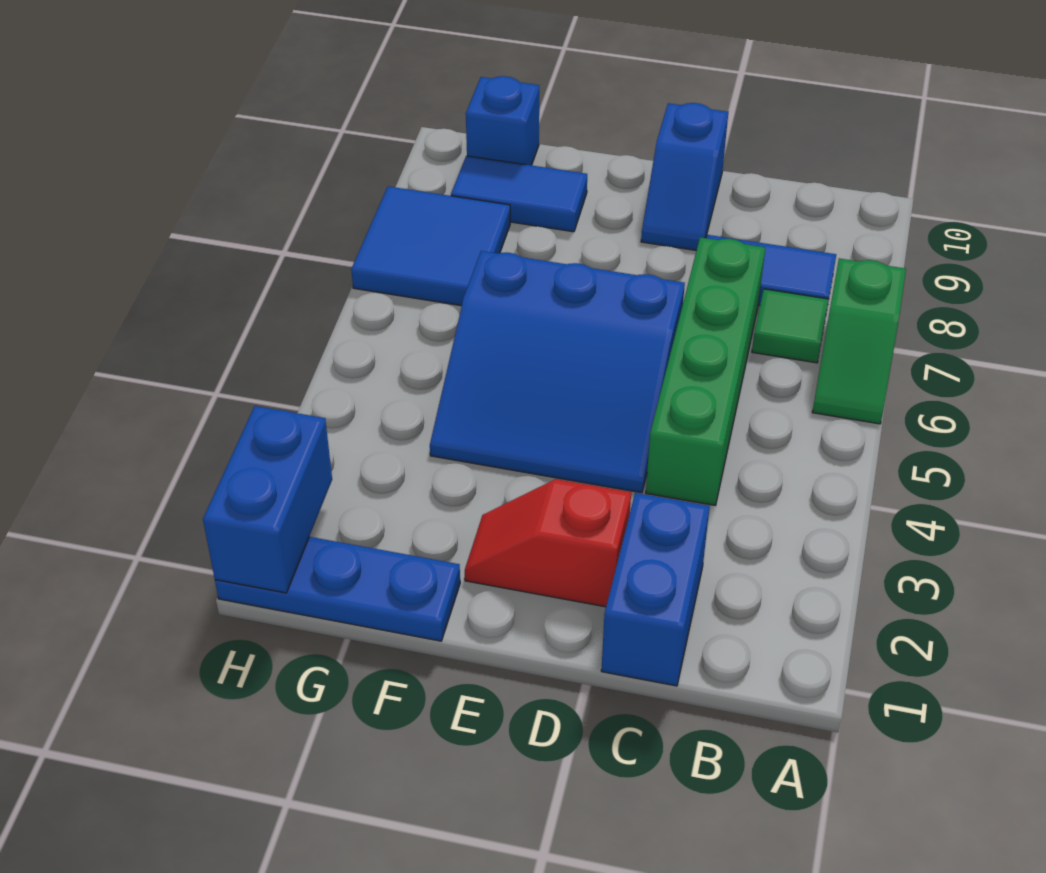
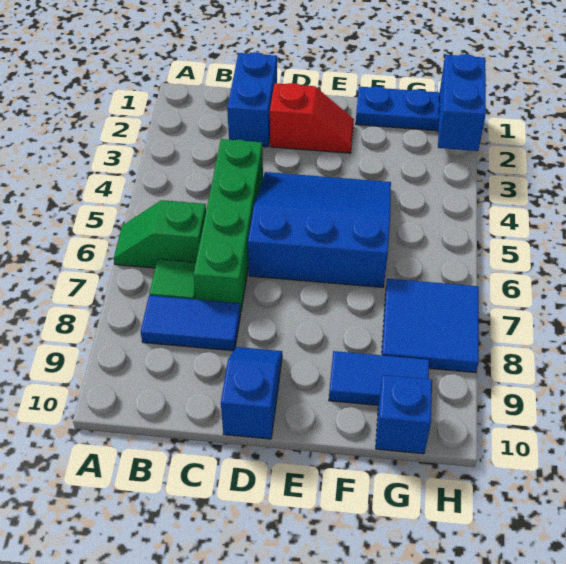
green slope A6:A7 level 1 top 7 -> green slope A6:B6 level 1 top B

